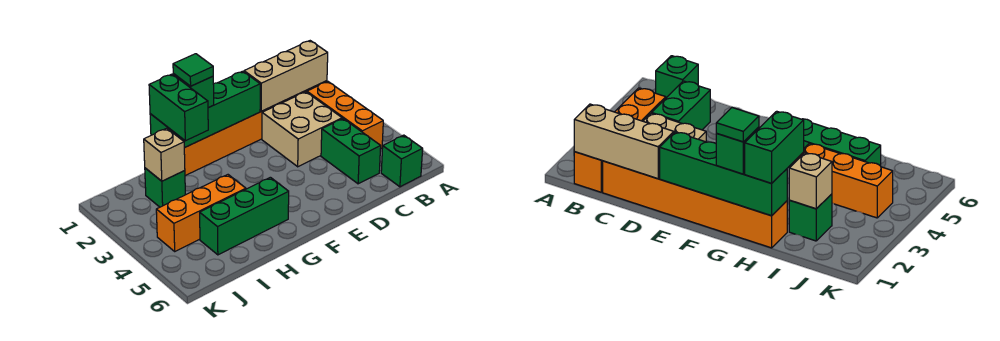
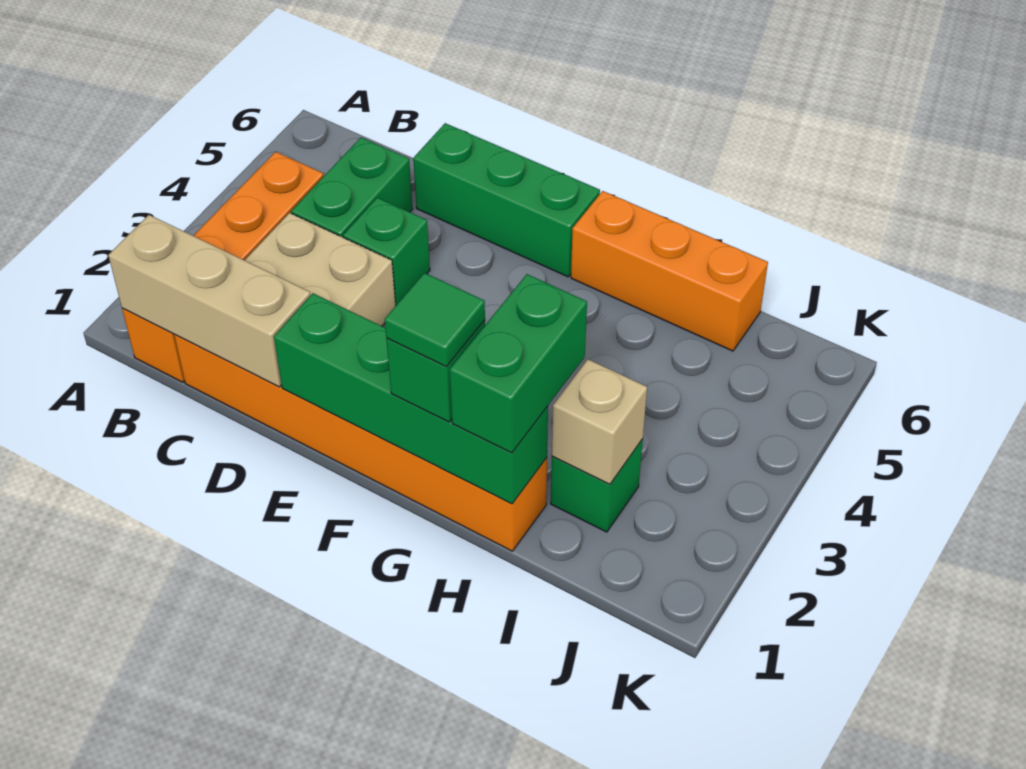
green brick B6 level 1 -> green brick D4 level 1
green brick G5:I5 level 1 -> green brick D6:F6 level 1
orange brick H4:J4 level 1 -> orange brick G6:I6 level 1

